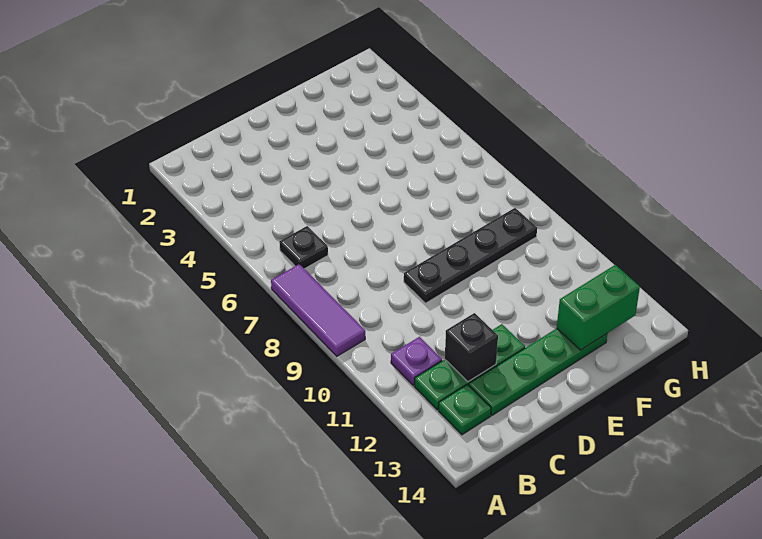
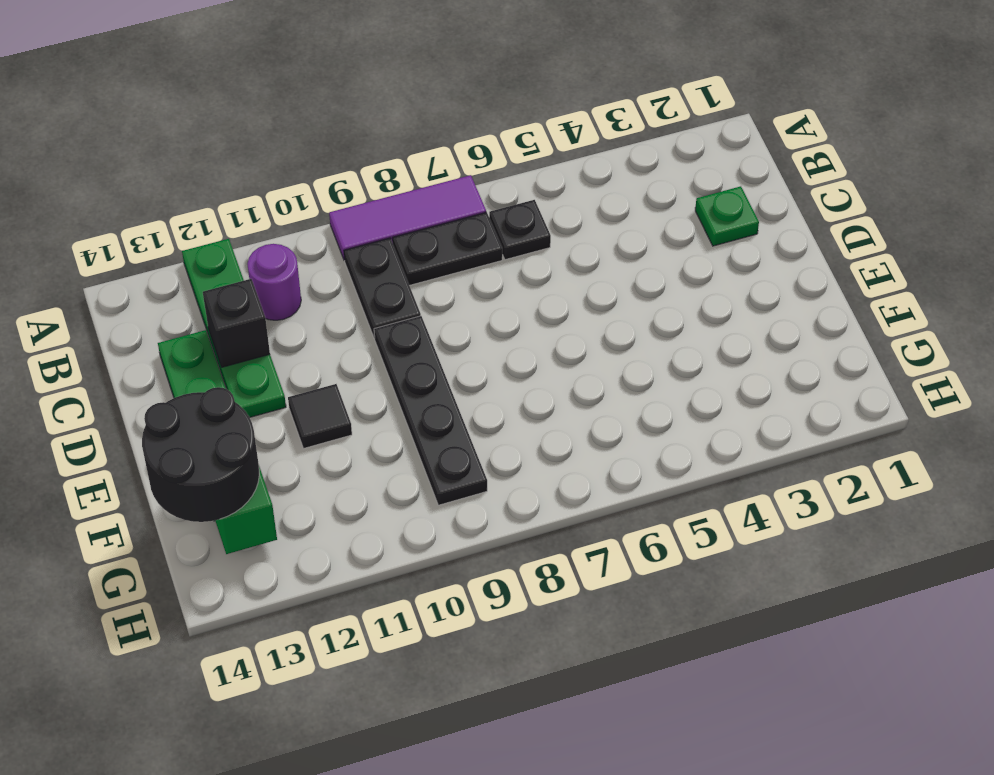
none -> black plate B7:B8 level 1
none -> black plate B9:C9 level 1
purple plate B11 level 1 -> purple round brick B11 level 1
green plate B12:D12 level 1 -> green plate A12:D12 level 1
green plate B13 level 1 -> green plate C2 level 1
none -> black tile E11 level 1
none -> black round brick F13:G14 level 3

